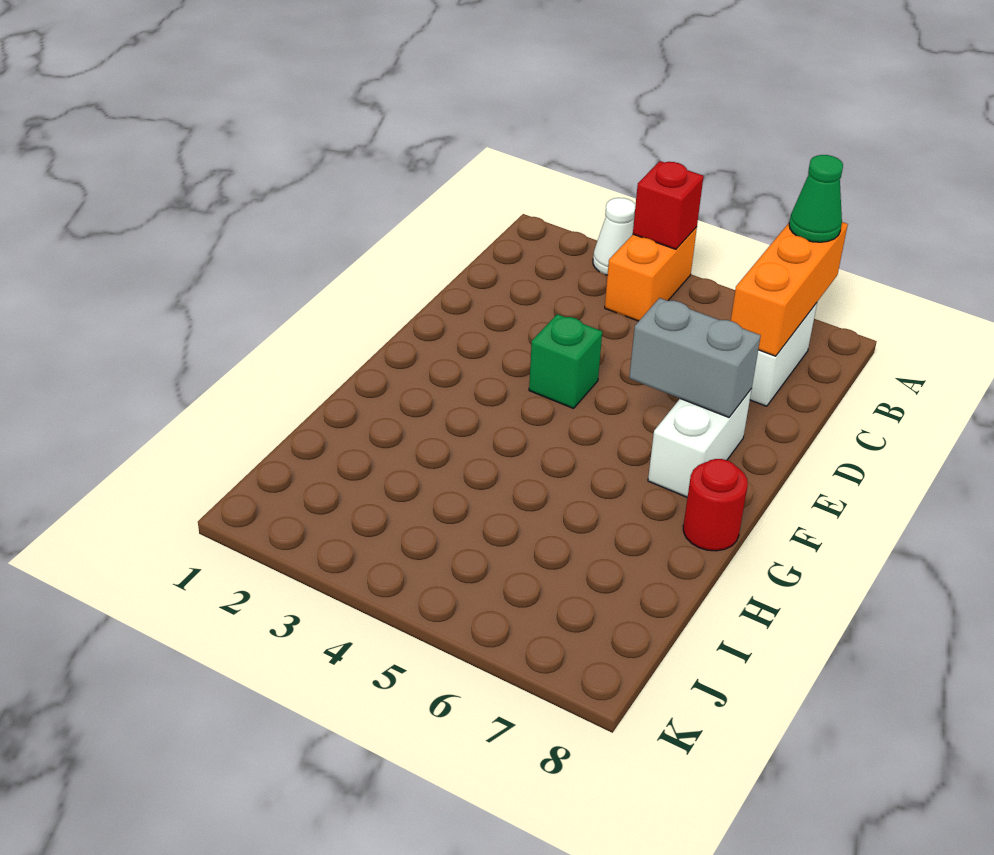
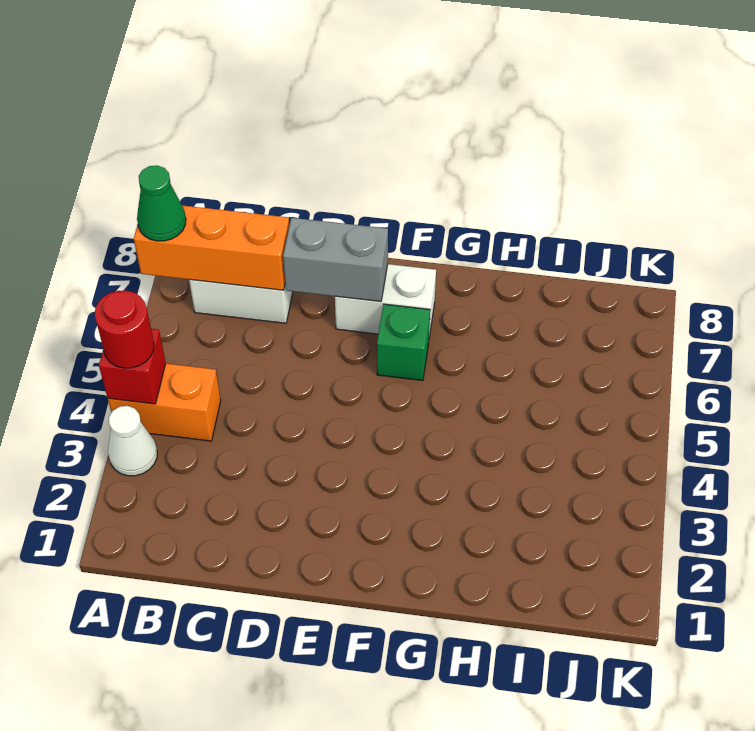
green brick E4 level 1 -> green brick F6 level 1
grey brick E6:E7 level 2 -> grey brick D7:E7 level 2
red round brick G8 level 1 -> red round brick A4 level 3

